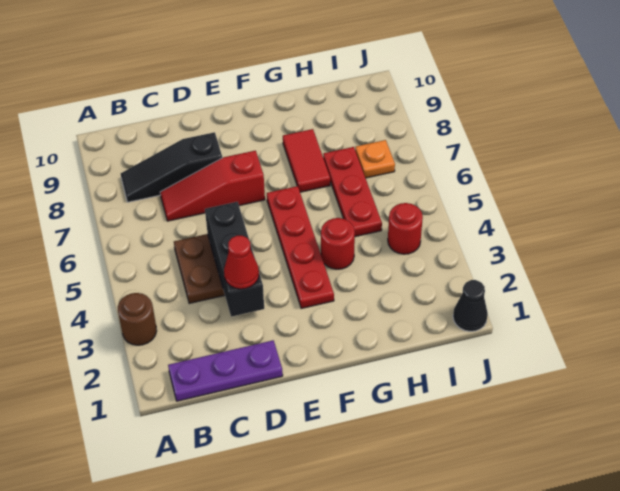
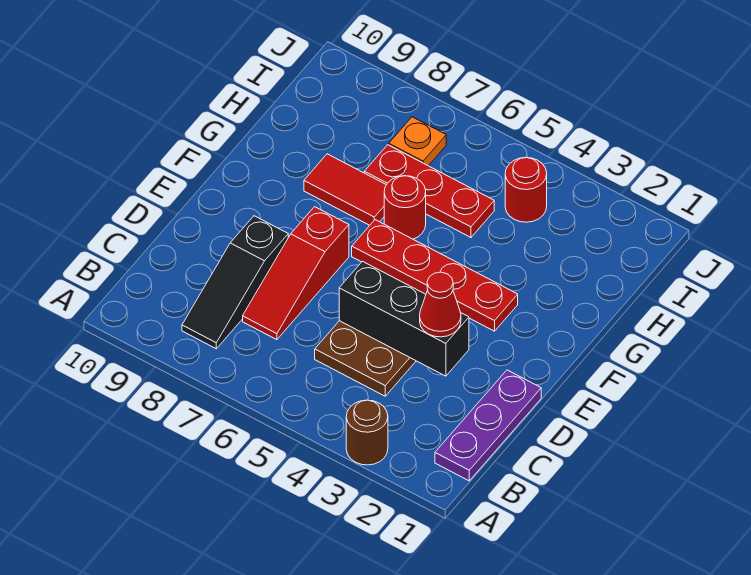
red round brick G4 level 1 -> red round brick G6 level 1
black cone J1 level 1 -> none

